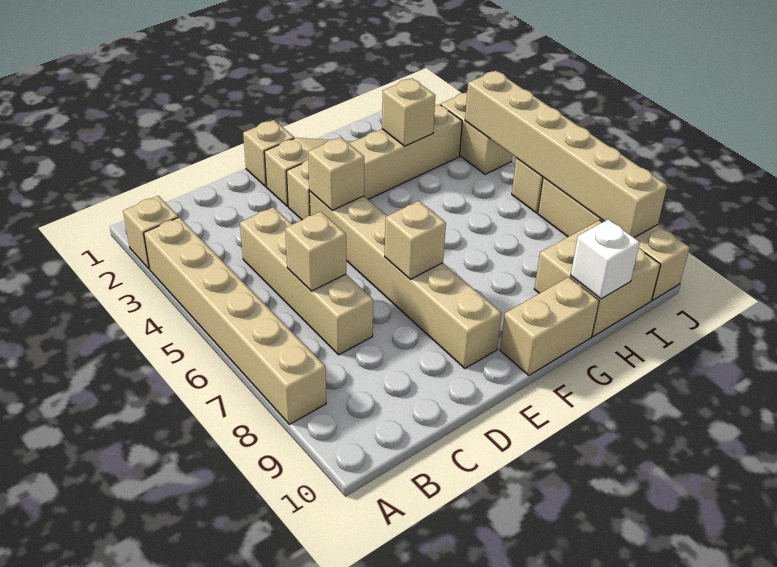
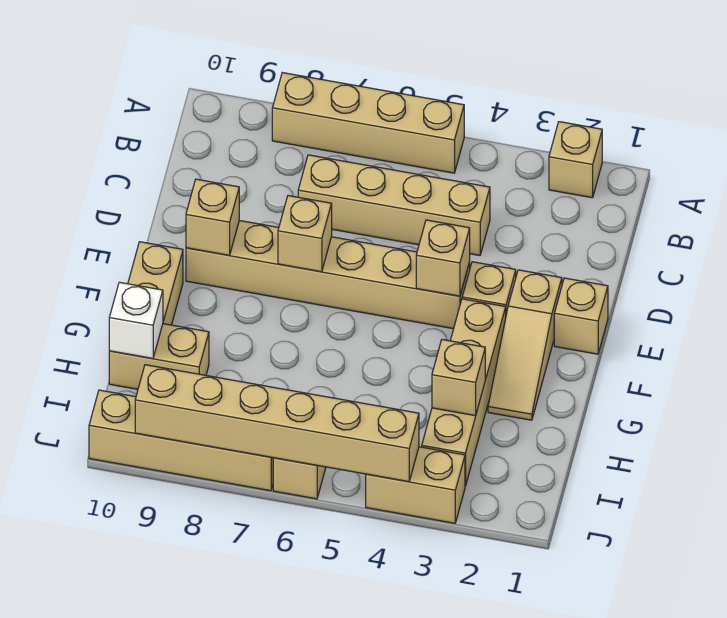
tan brick A3:A8 level 1 -> tan brick A5:A8 level 1
tan brick C6 level 2 -> tan brick E9 level 2
tan brick H9:I10 level 1 -> tan brick H9:H10 level 1

